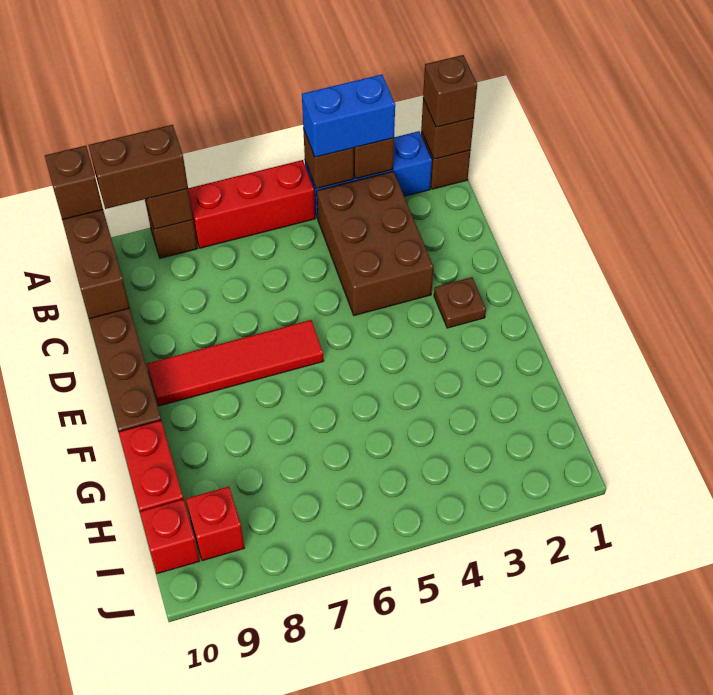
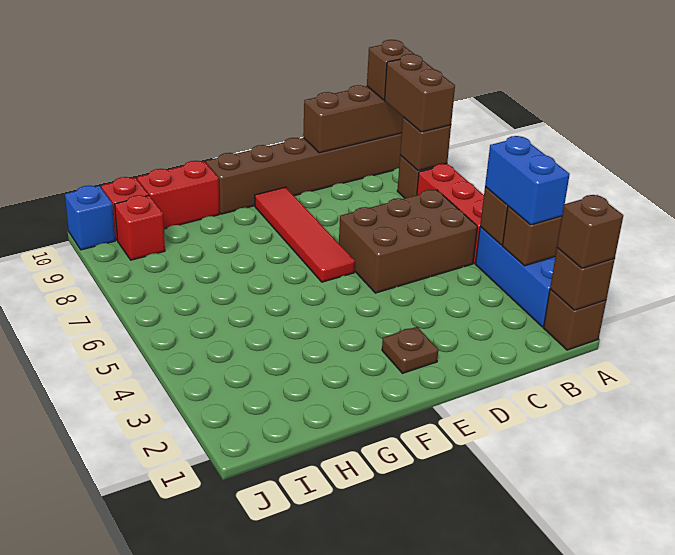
brown brick B3:D4 level 1 -> brown brick B5:D6 level 1
none -> blue brick J10 level 1

